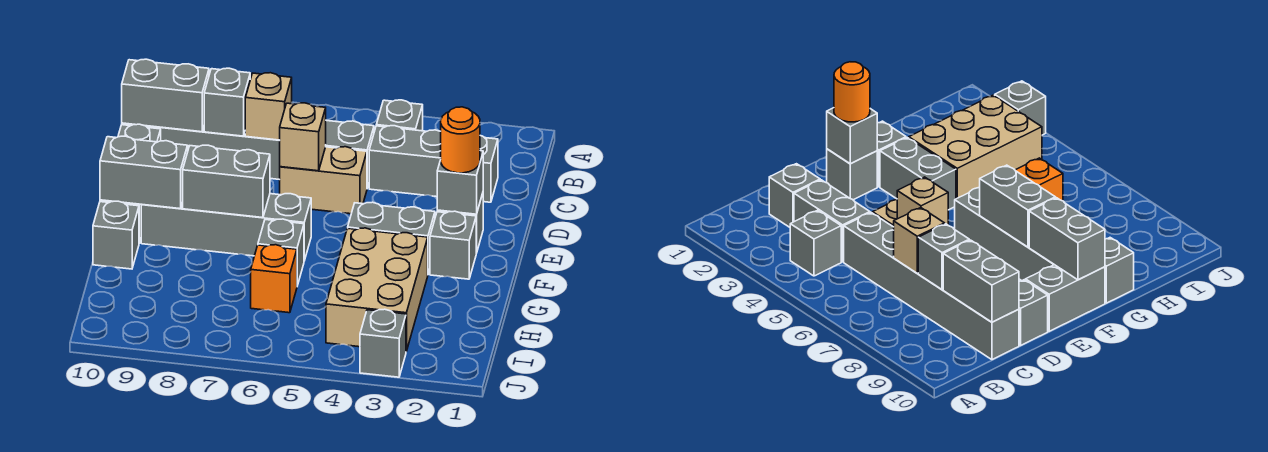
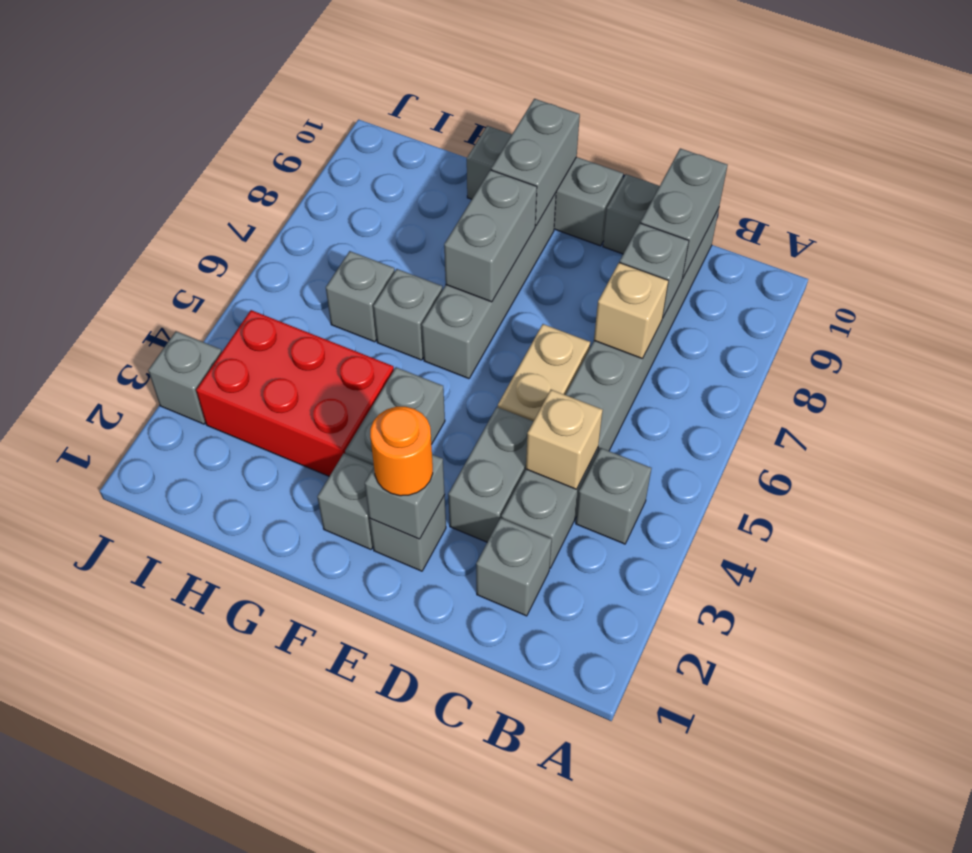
none -> grey brick D3:D4 level 1
tan brick D6 level 2 -> tan brick C4 level 2
tan brick G3:I4 level 1 -> red brick G3:I4 level 1
orange brick H6 level 1 -> grey brick H6 level 1

